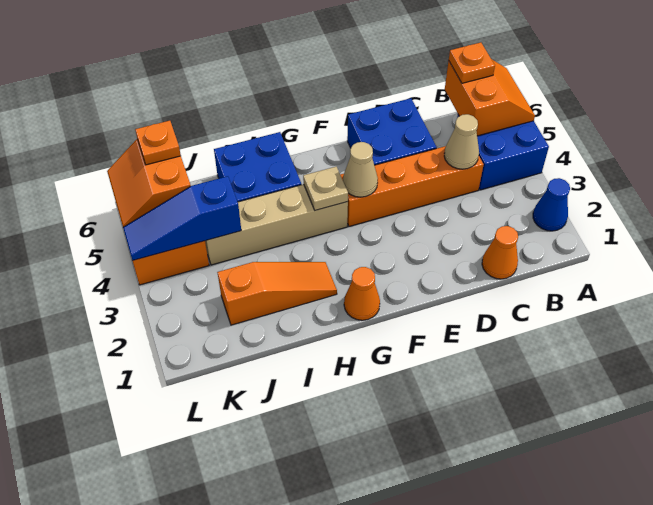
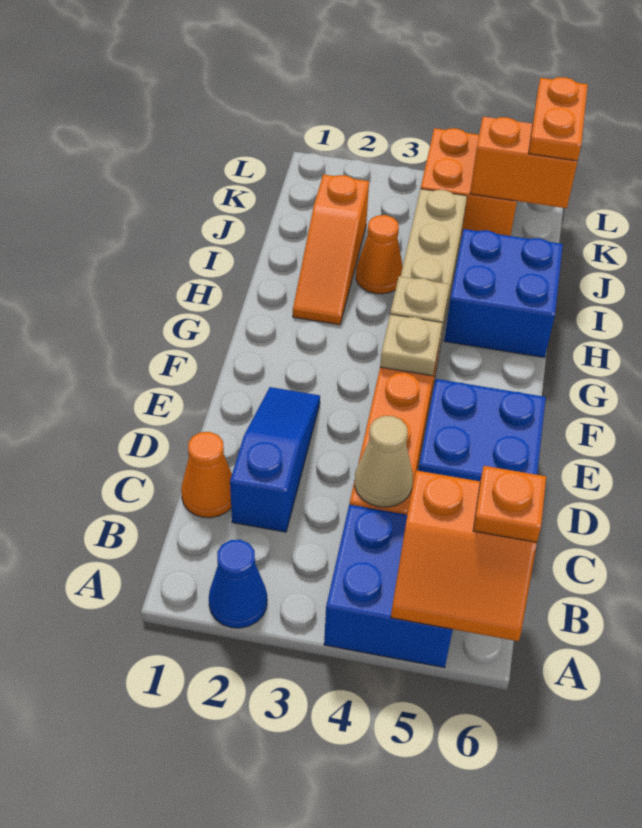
tan cone F4 level 2 -> tan plate F4 level 2
orange cone G1 level 1 -> orange cone I3 level 1
blue slope J4:L4 level 2 top J -> blue slope C2:E2 level 1 top C
orange plate K6 level 3 -> orange plate K6:L6 level 3

